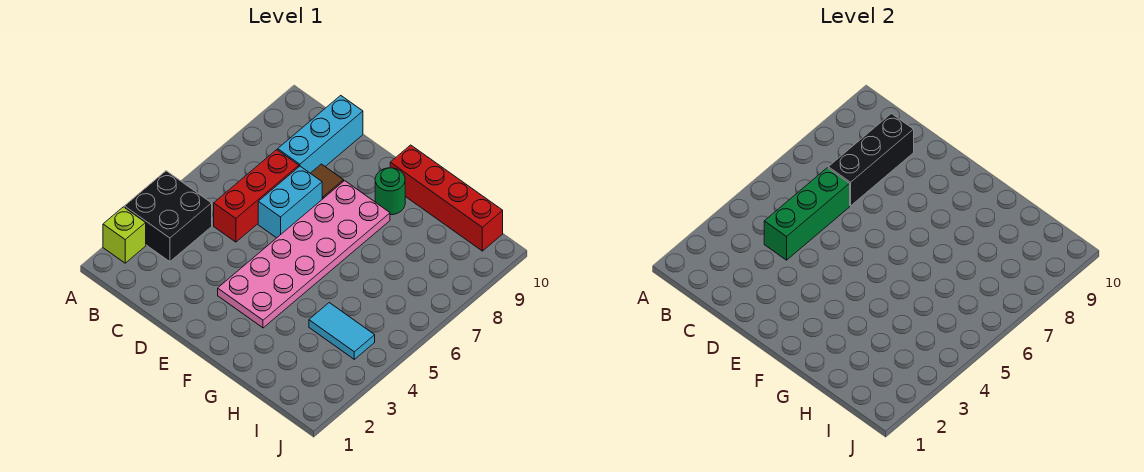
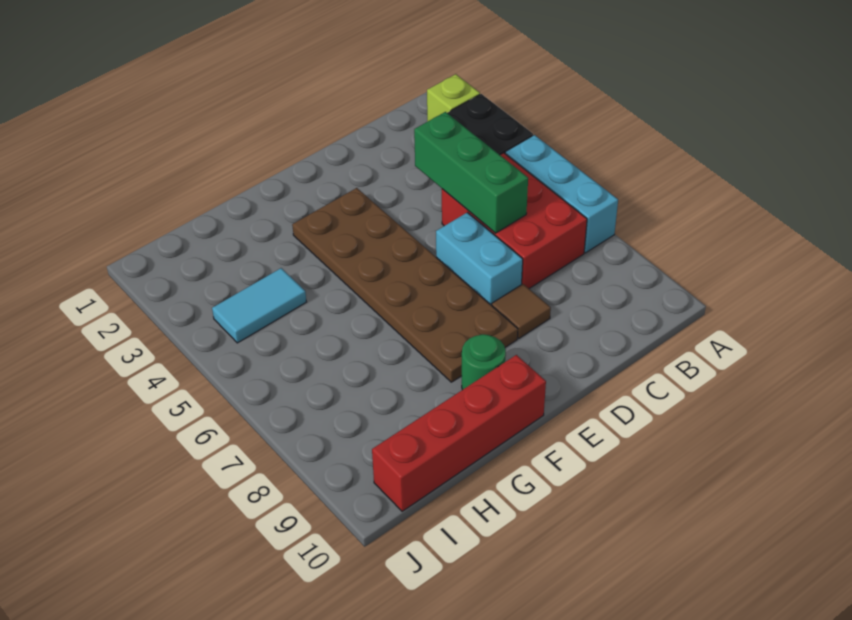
red brick C5:C7 level 1 -> red brick B5:C7 level 1
black brick C7:C9 level 2 -> none
cyan brick C8:C10 level 1 -> cyan brick A5:A7 level 1
pink plate E3:F8 level 1 -> brown plate E3:F8 level 1

